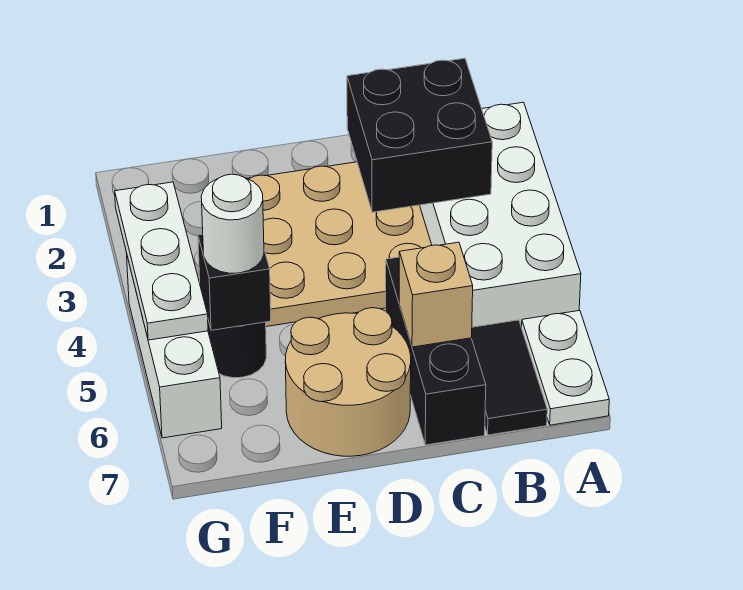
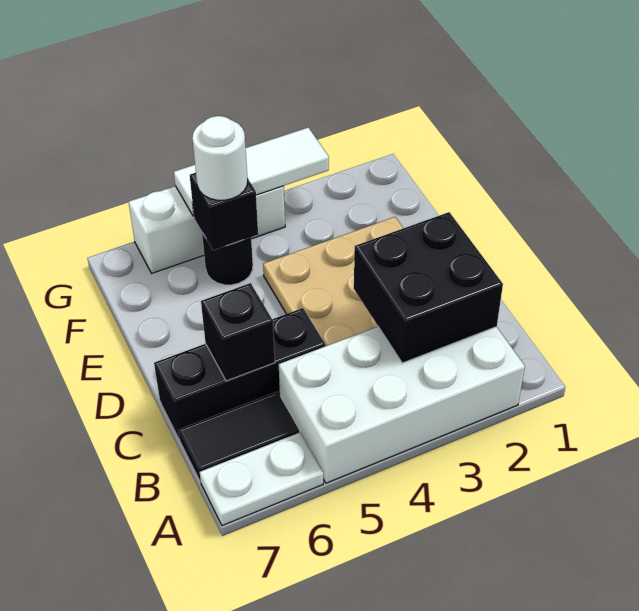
tan brick C6 level 2 -> black brick C6 level 2
tan round brick D6:E7 level 1 -> none
white plate G3:G5 level 2 -> white tile G3:G5 level 2

